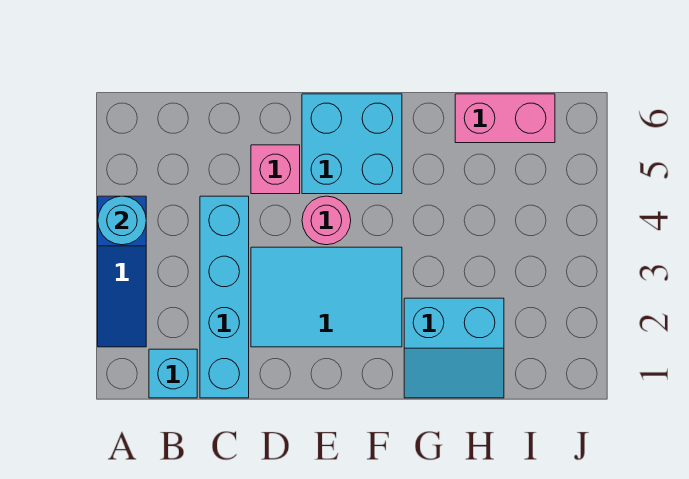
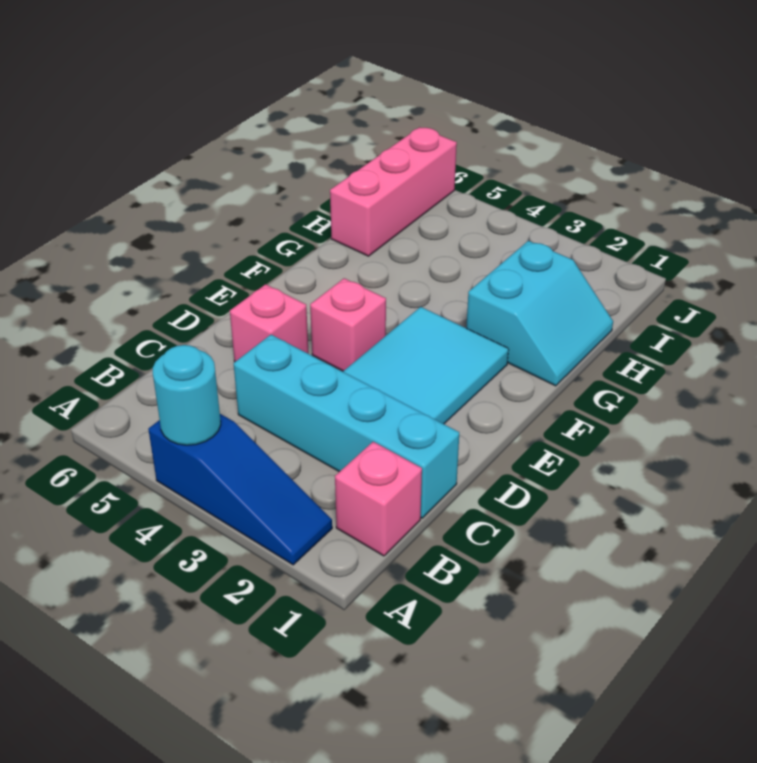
cyan brick B1 level 1 -> pink brick B1 level 1
pink round brick E4 level 1 -> pink brick E4 level 1
cyan brick E5:F6 level 1 -> none
pink brick H6:I6 level 1 -> pink brick H6:J6 level 1

